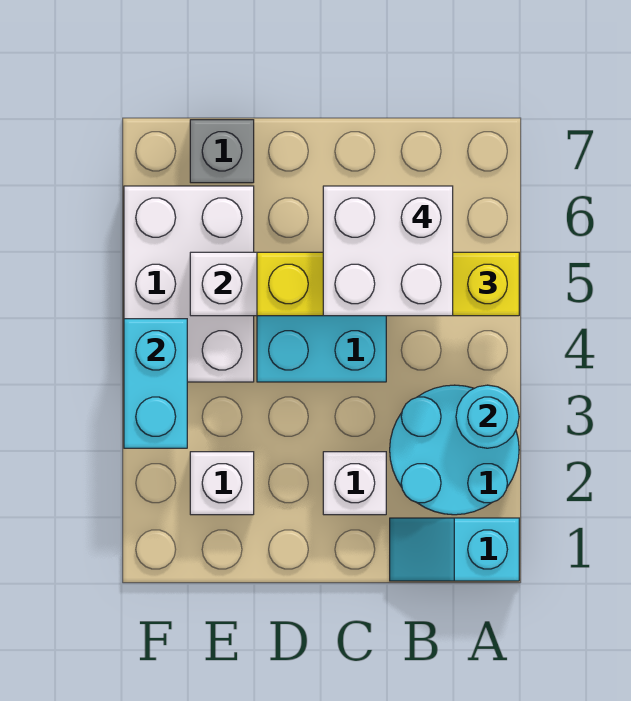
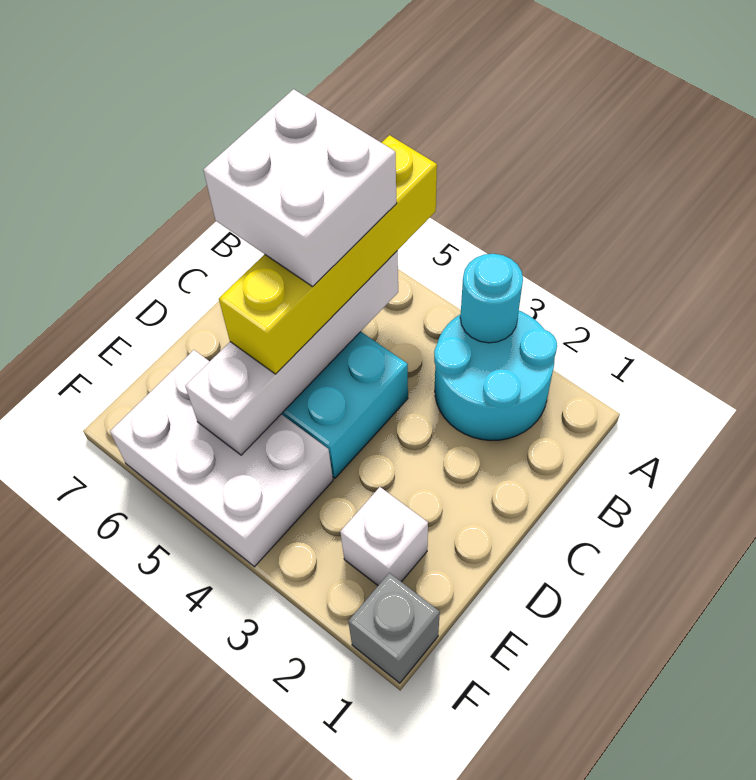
cyan slope A1:B1 level 1 top A -> none
white brick C2 level 1 -> none
grey brick E7 level 1 -> grey brick F1 level 1
cyan brick F3:F4 level 2 -> none

